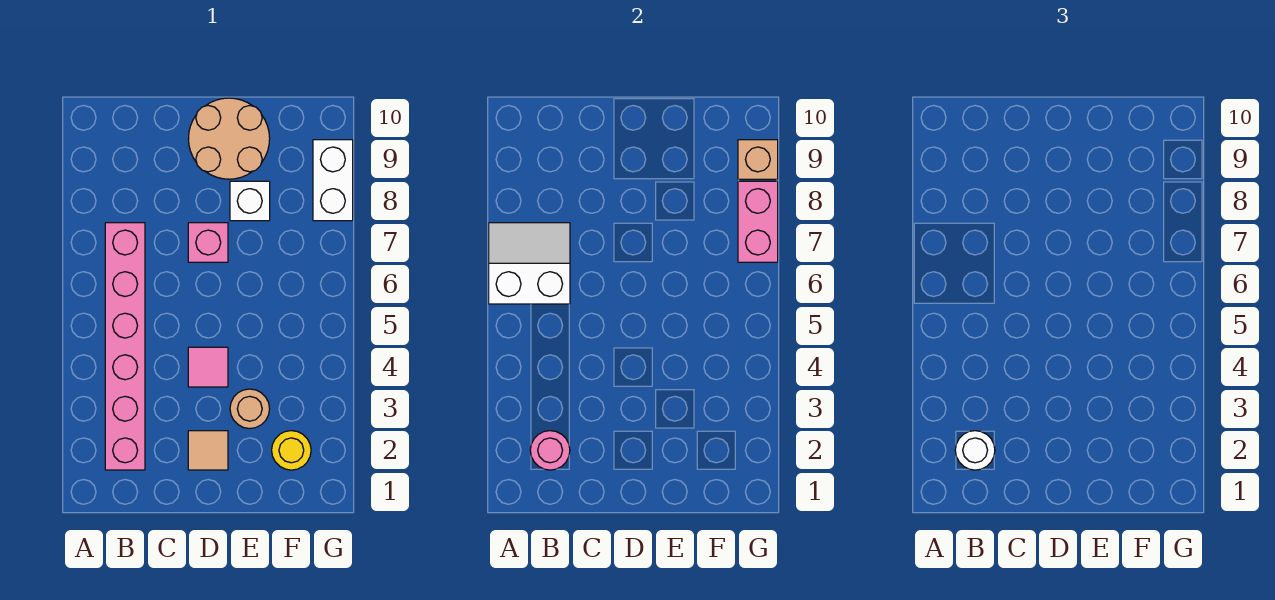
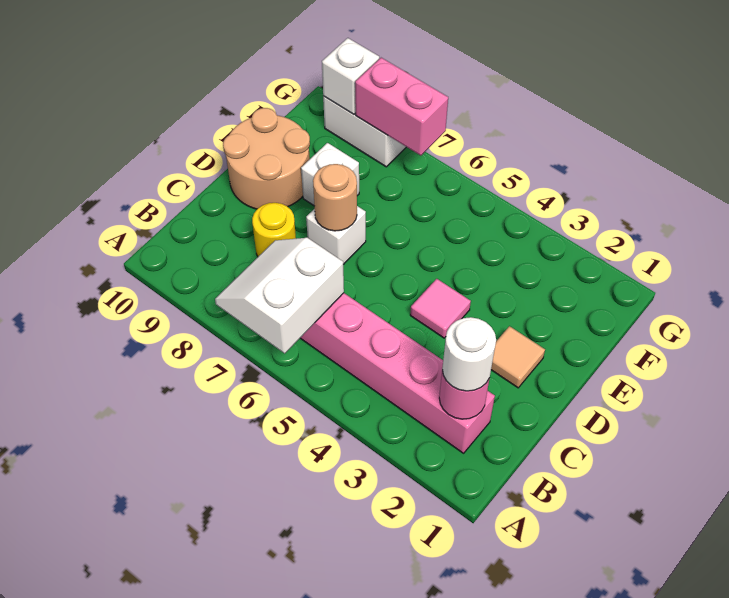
pink brick D7 level 1 -> white brick D7 level 1
tan round brick E3 level 1 -> tan round brick D7 level 2
yellow round brick F2 level 1 -> yellow round brick C8 level 1
tan brick G9 level 2 -> white brick G9 level 2

